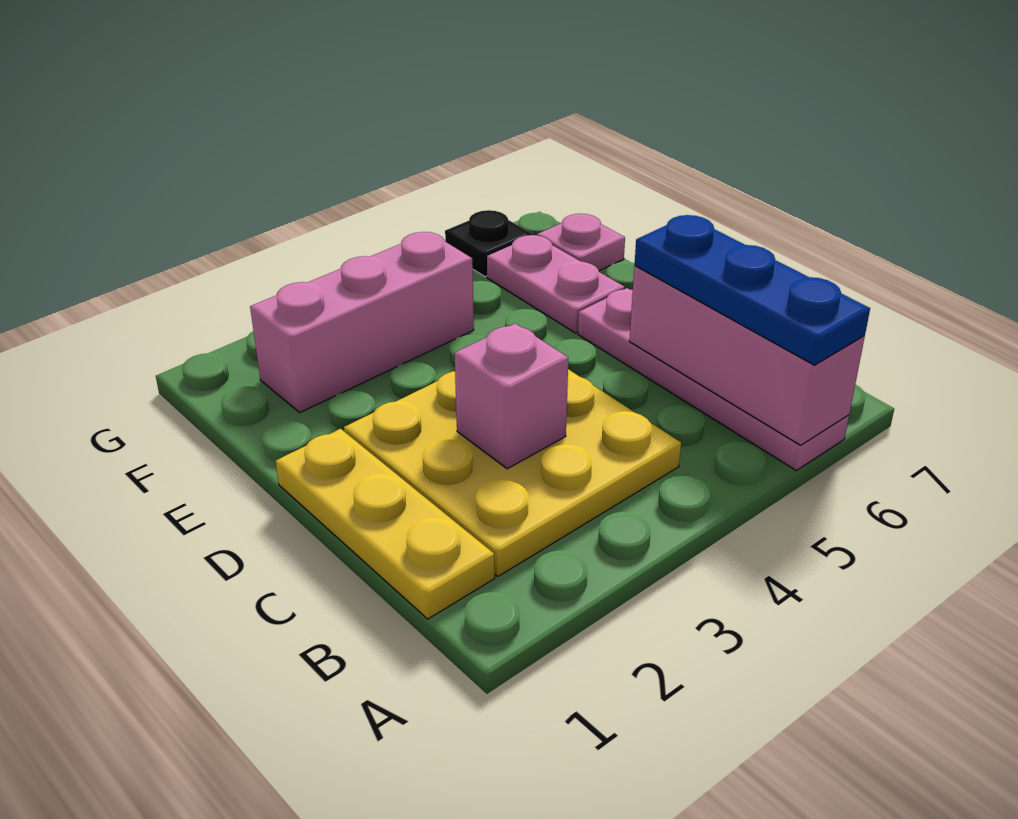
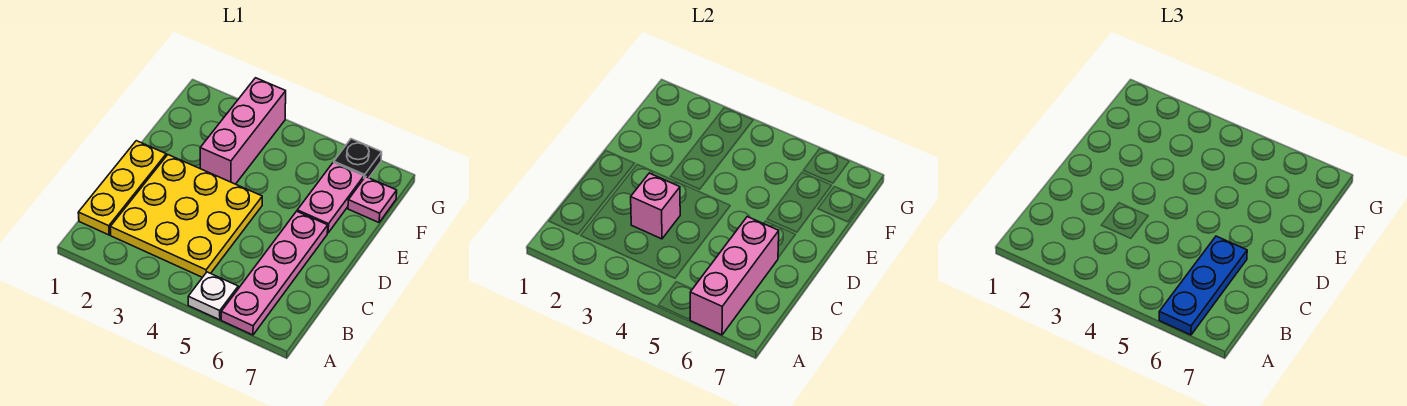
none -> white plate A5 level 1
pink brick F2:F4 level 1 -> pink brick E3:G3 level 1

